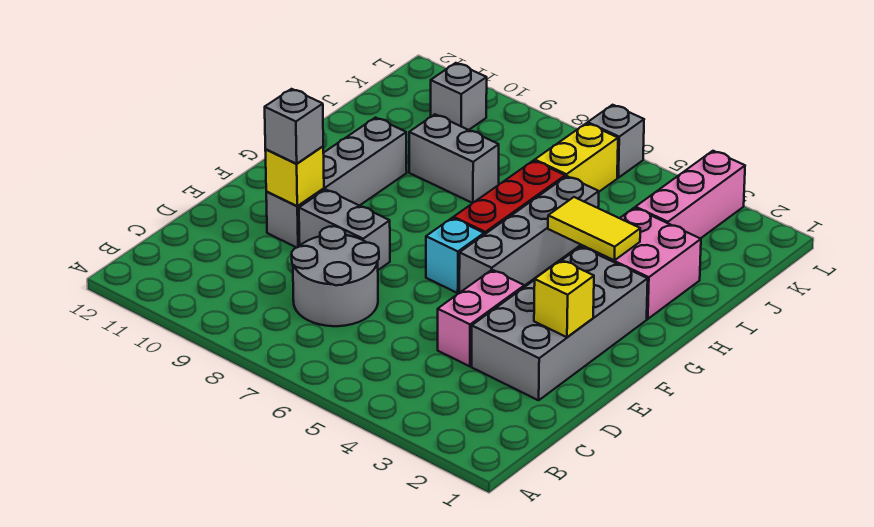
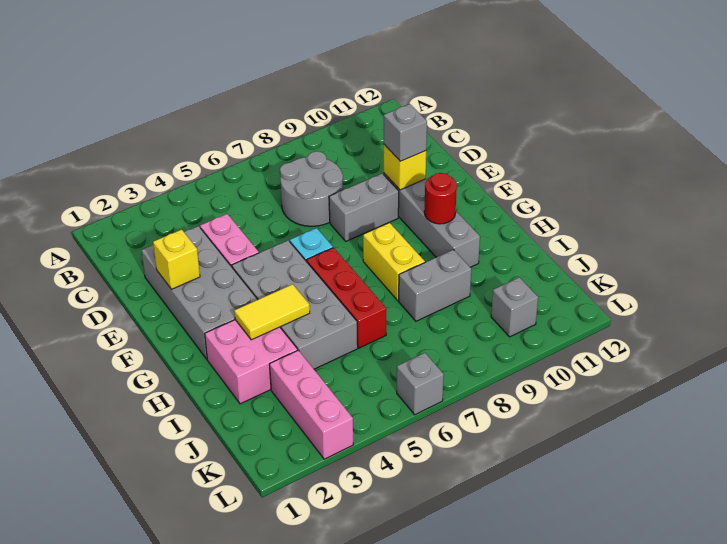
grey brick F5:I5 level 1 -> grey brick F4:I5 level 1
none -> red round brick G10 level 2
yellow brick J6:K6 level 1 -> yellow brick G8:H8 level 1

